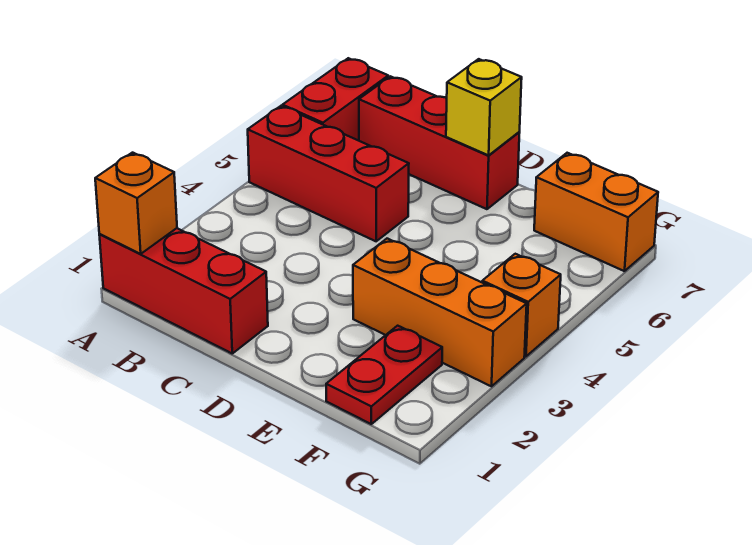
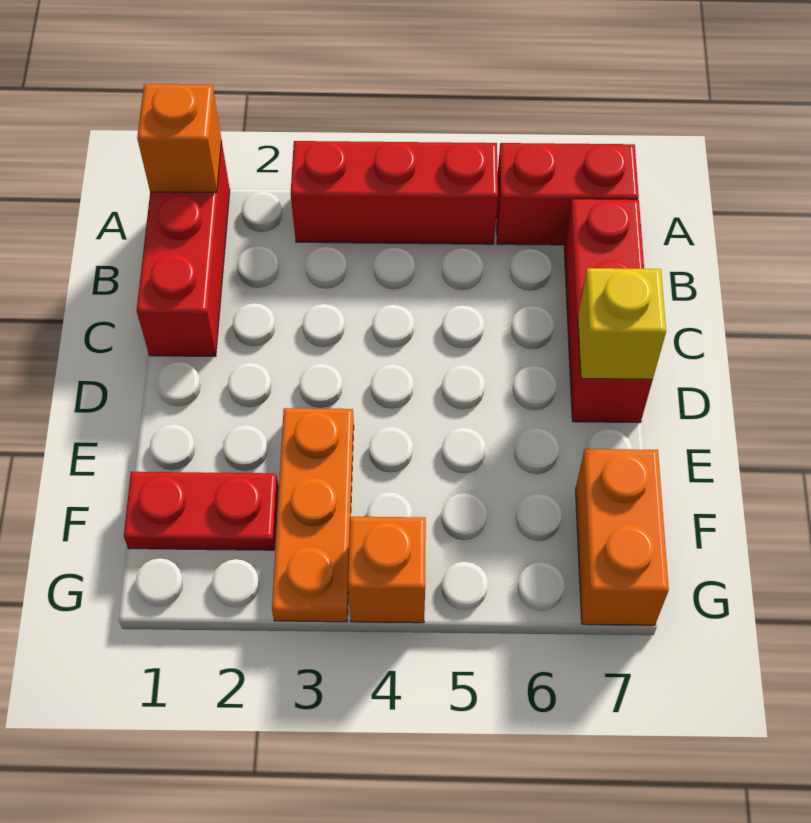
red brick A5:C5 level 1 -> red brick A3:A5 level 1
orange brick E3:G3 level 1 -> orange plate E3:G3 level 1

